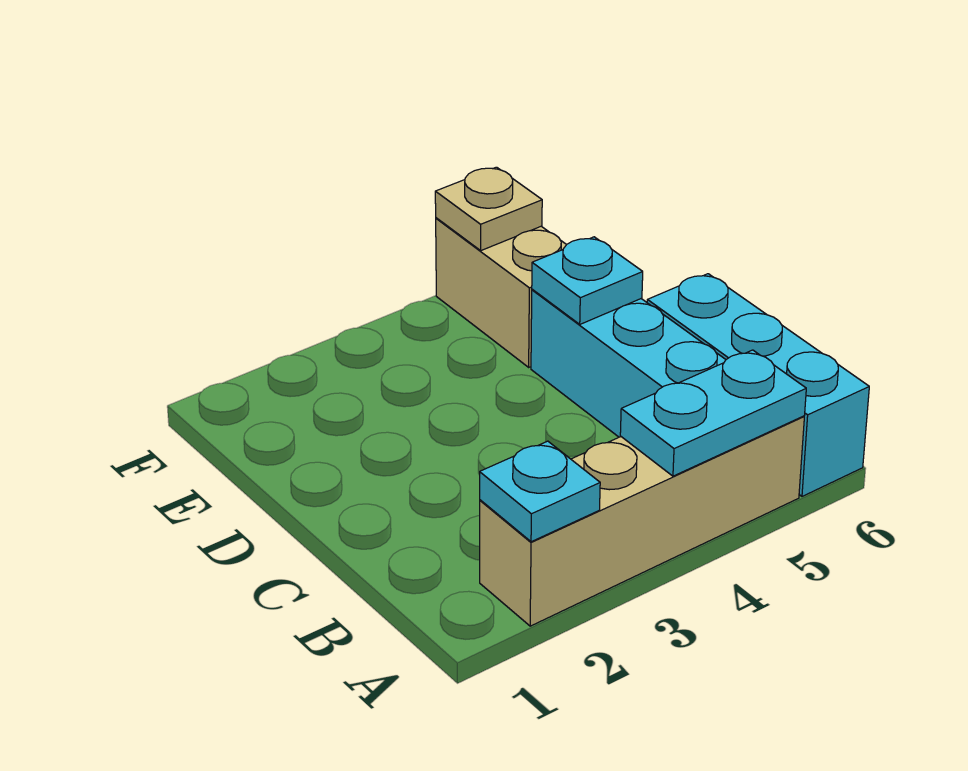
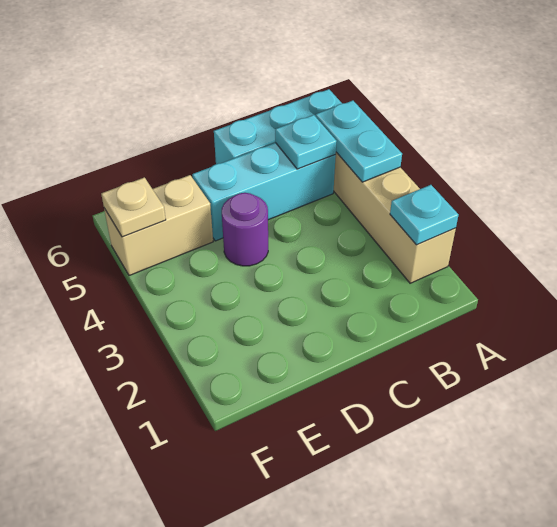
none -> purple round brick D4 level 1
cyan plate D5 level 2 -> cyan plate B5 level 2

